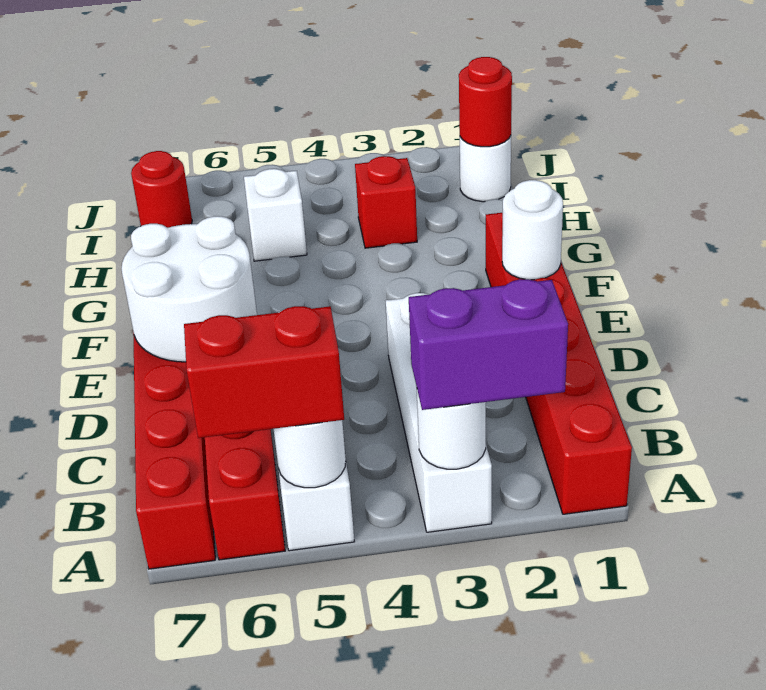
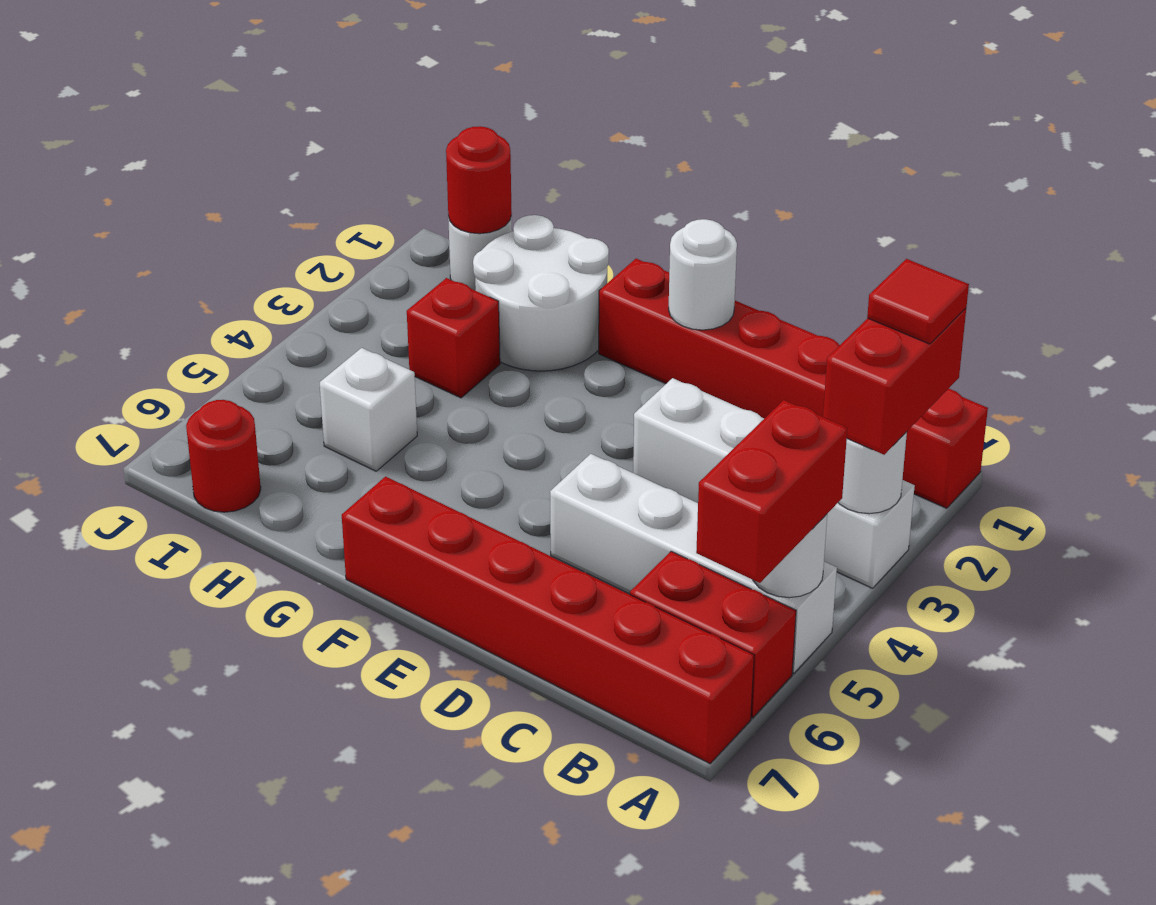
purple brick A2:A3 level 3 -> red brick A2:A3 level 3
none -> red tile A2 level 4
white round brick D6:E7 level 2 -> white round brick G1:H2 level 1

